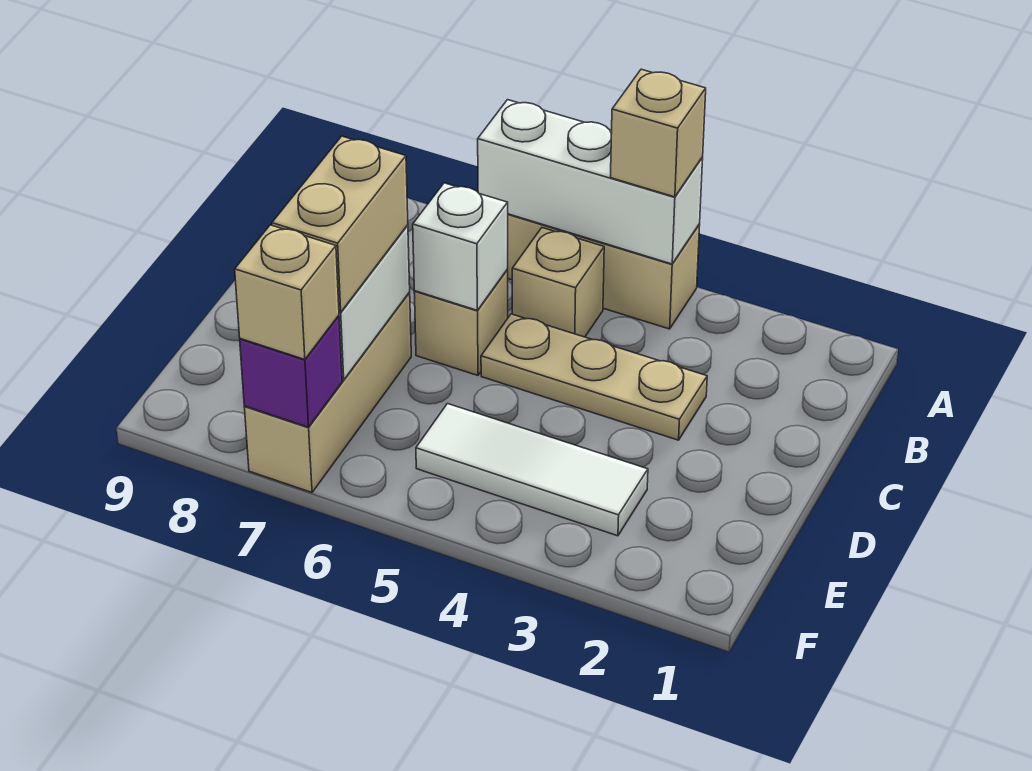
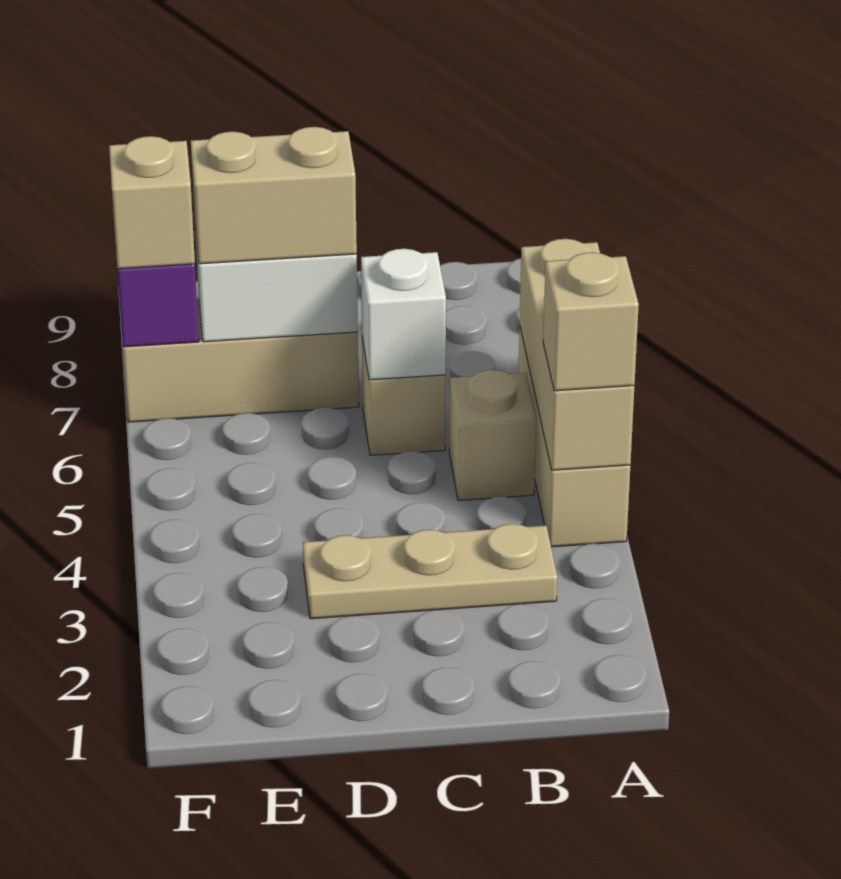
white brick A4:A6 level 2 -> tan brick A4:A6 level 2
tan plate C3:C5 level 1 -> tan plate B3:D3 level 1
white tile E3:E5 level 1 -> none

